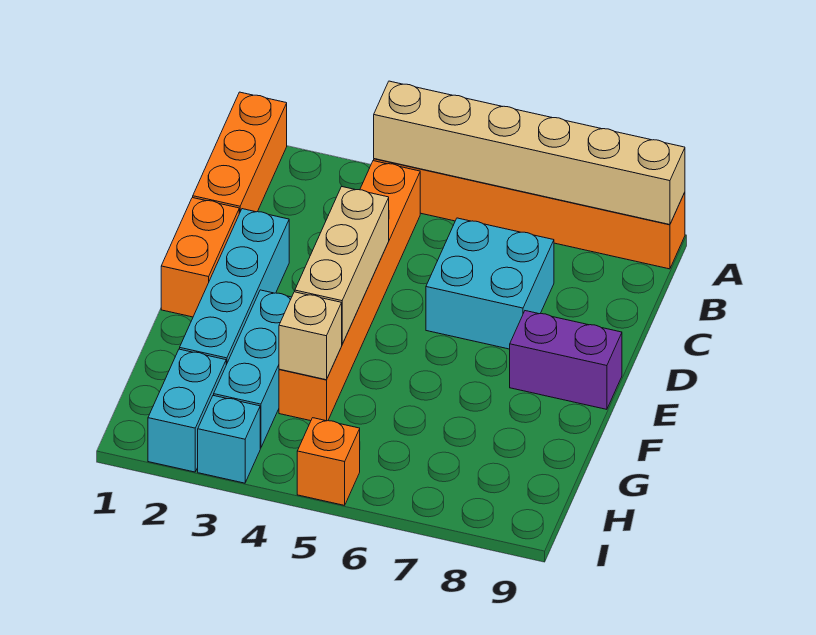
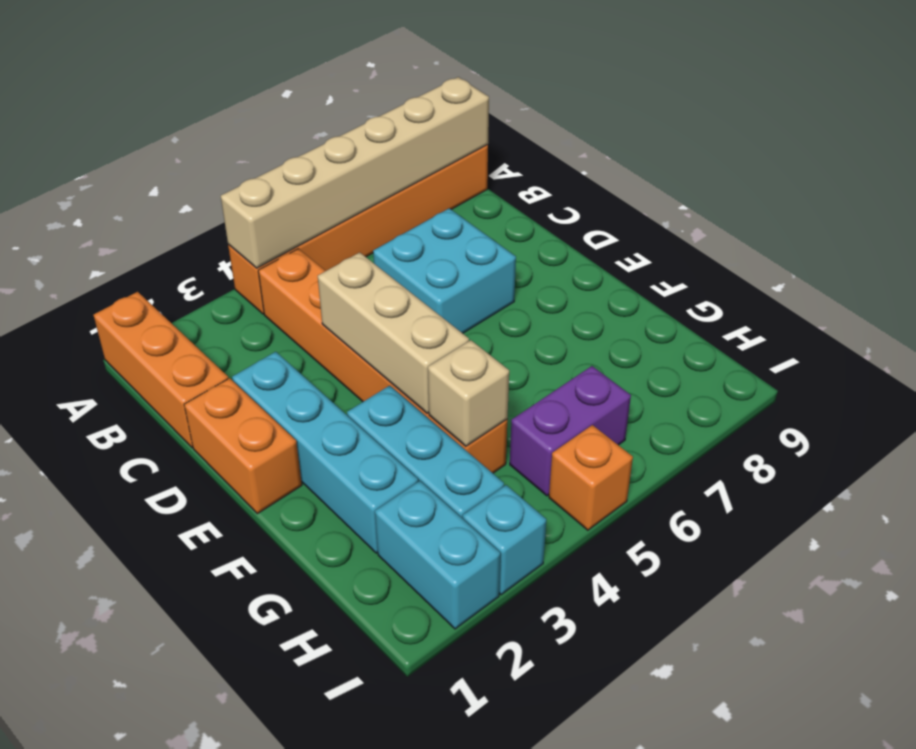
purple brick E8:E9 level 1 -> purple brick H5:H6 level 1

